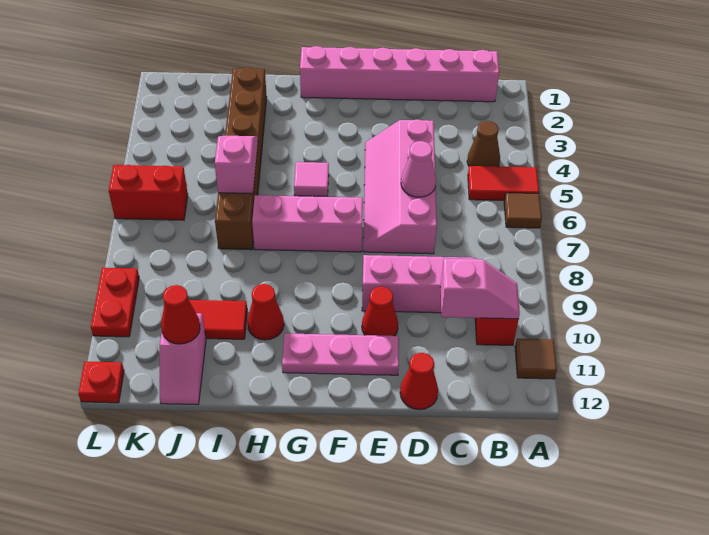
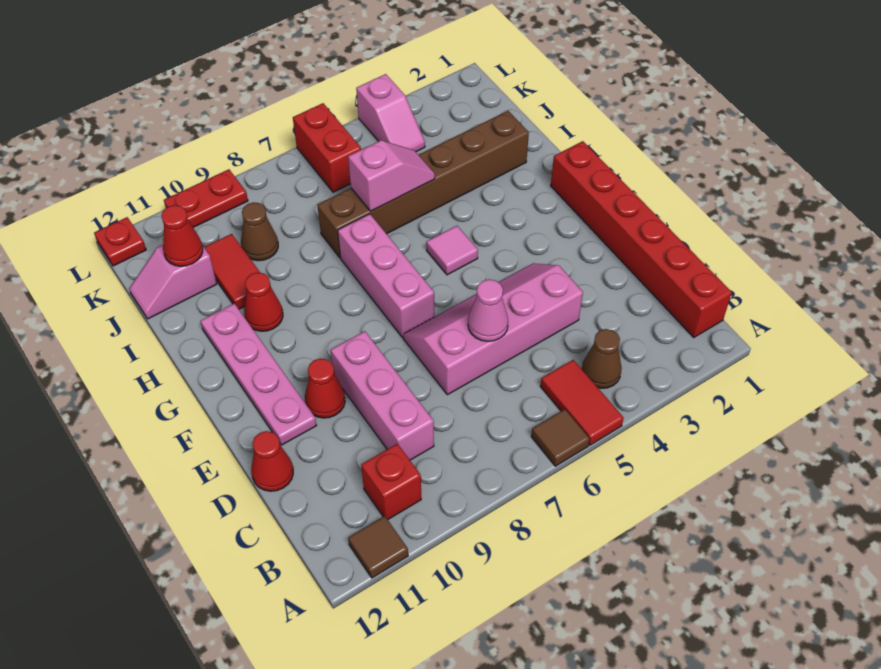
pink brick B1:G1 level 1 -> red brick B1:G1 level 1
pink slope B10:C10 level 2 top C -> pink slope K4:L4 level 1 top L
pink plate E11:G11 level 1 -> pink plate E11:H11 level 1
none -> brown cone J9 level 1

